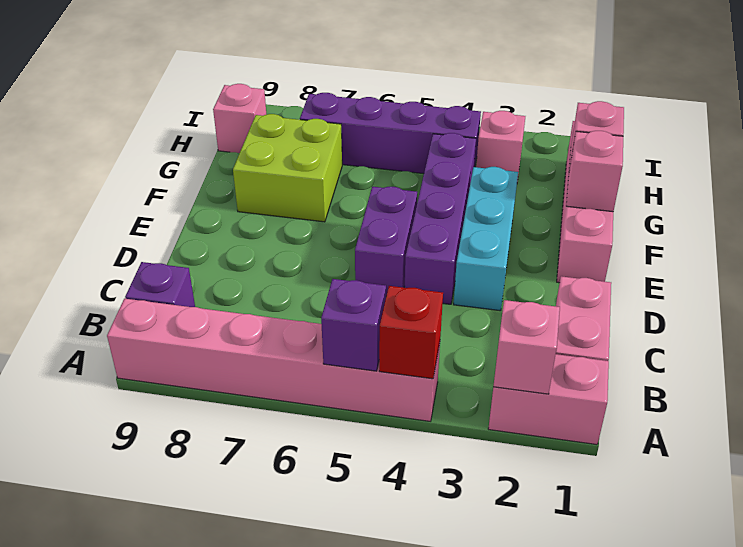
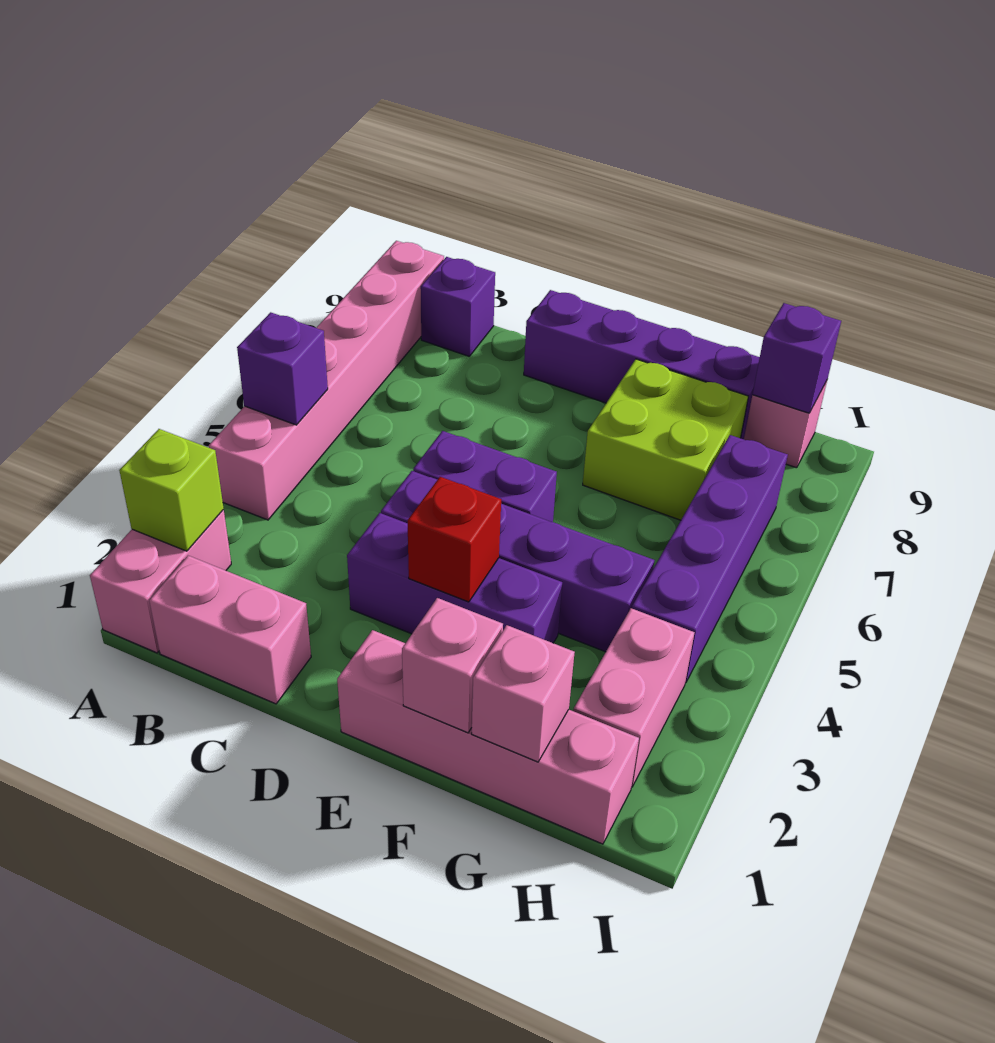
pink brick A2 level 2 -> lime brick A2 level 2
red brick A4 level 2 -> red brick E3 level 2
cyan brick D3:F3 level 1 -> purple brick D3:F3 level 1
none -> purple brick D9:G9 level 1
pink brick H3 level 1 -> pink brick H2:H3 level 1
none -> purple brick H9 level 2

